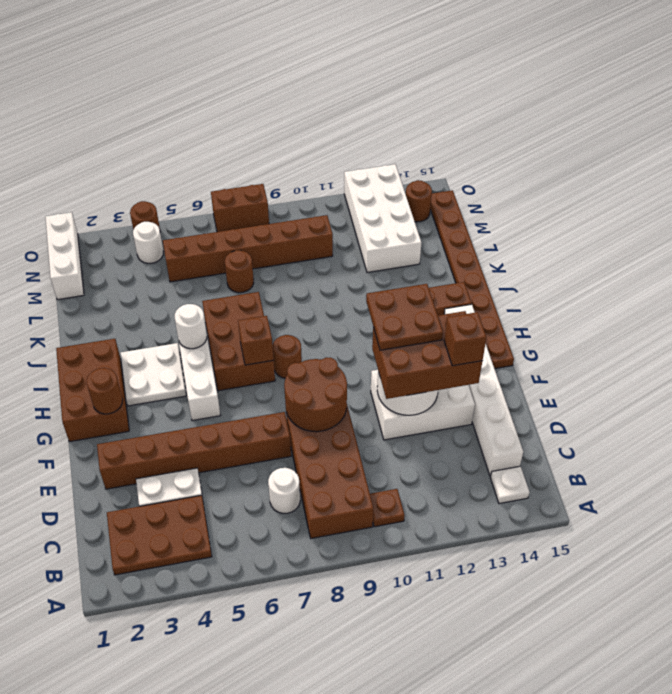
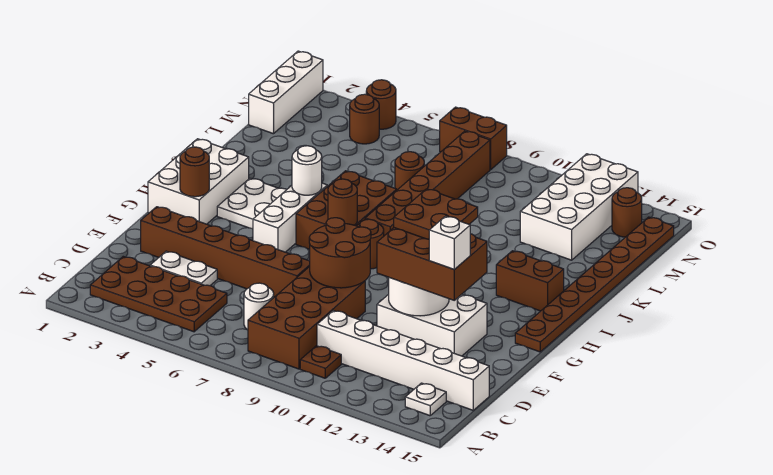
brown plate B2:C4 level 1 -> brown plate B2:C5 level 1
white brick C14:H14 level 1 -> white brick C10:C15 level 1
brown brick E13 level 4 -> white brick E13 level 4
brown brick G1:I2 level 1 -> white brick G1:I2 level 1
brown brick H7 level 2 -> brown round brick H7 level 2
brown brick M5:M10 level 1 -> brown brick I8:N8 level 1
white round brick N4 level 1 -> brown round brick N4 level 1

